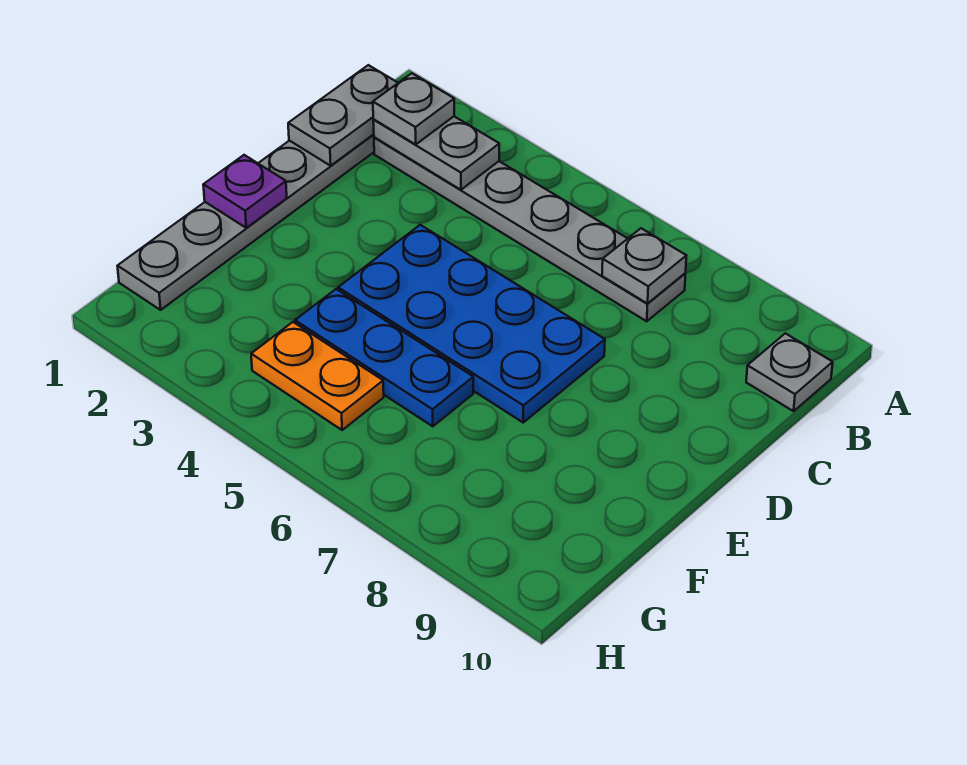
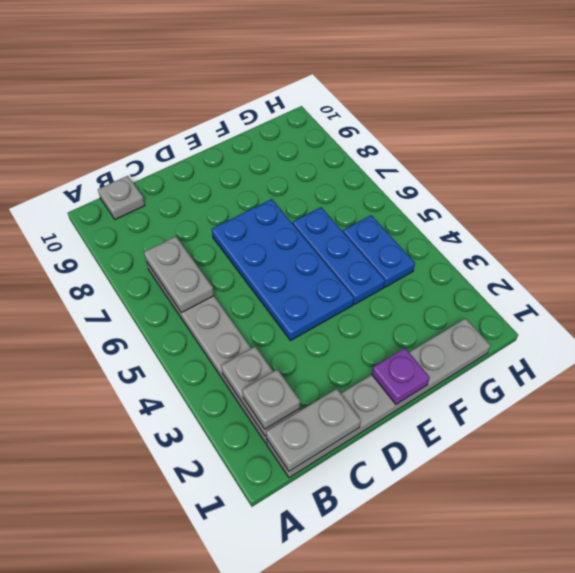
grey plate B7 level 2 -> grey plate B6:B7 level 2
orange plate G4:G5 level 1 -> blue plate G4:G5 level 1

